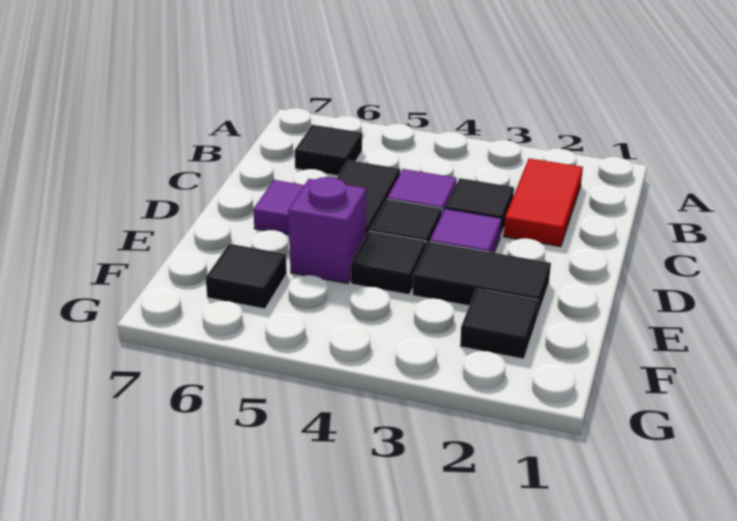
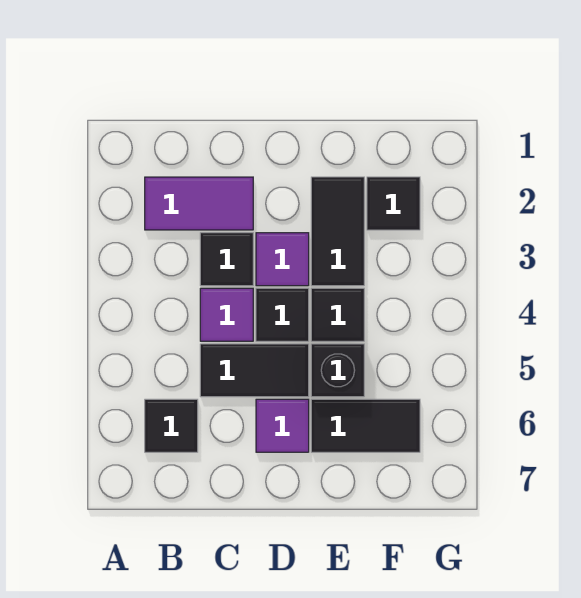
red tile B2:C2 level 1 -> purple tile B2:C2 level 1
purple brick E5 level 1 -> black brick E5 level 1
black tile F6 level 1 -> black tile E6:F6 level 1

